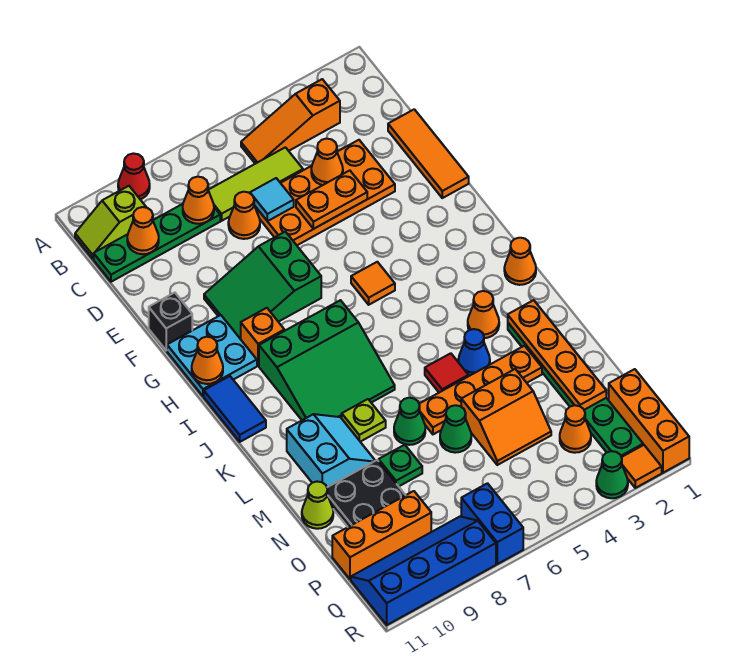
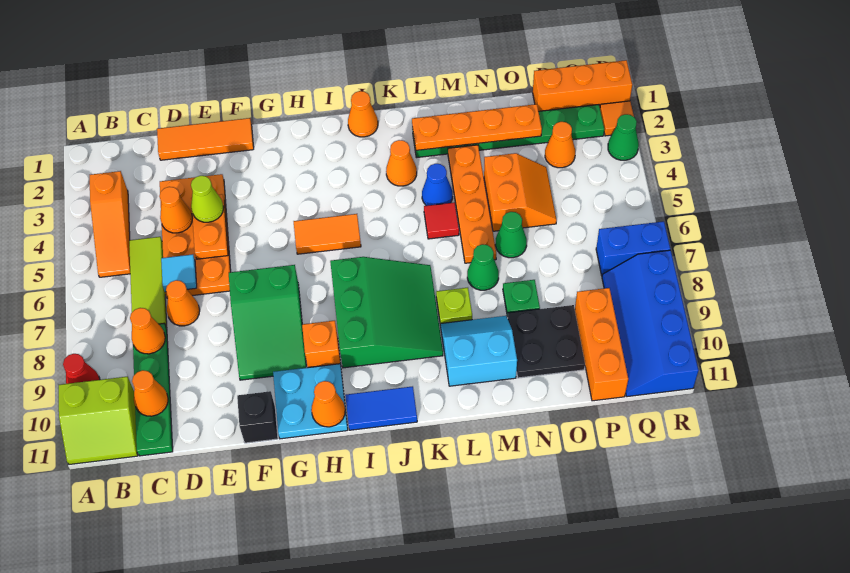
lime slope B10:B11 level 1 top 10 -> lime slope A10:B11 level 1 top 10
orange tile H5 level 1 -> orange tile H5:I5 level 1
lime cone N11 level 1 -> lime cone E4 level 3

